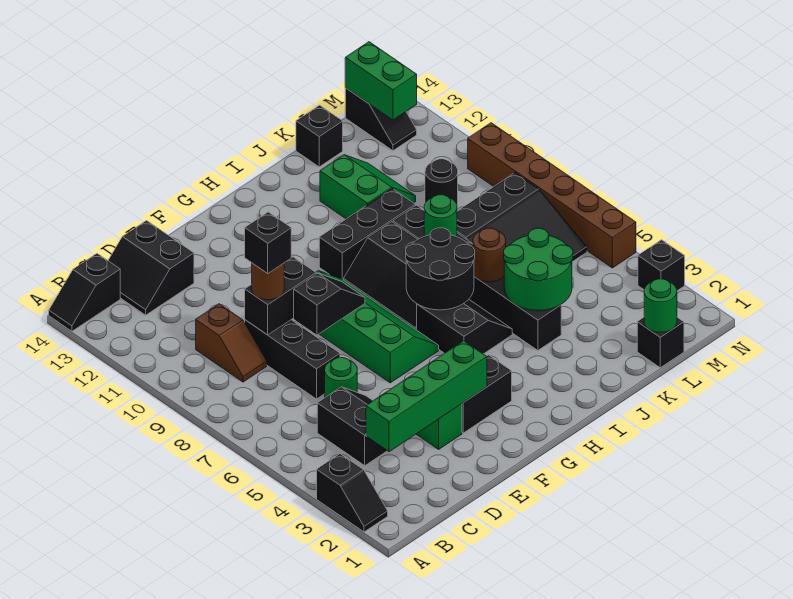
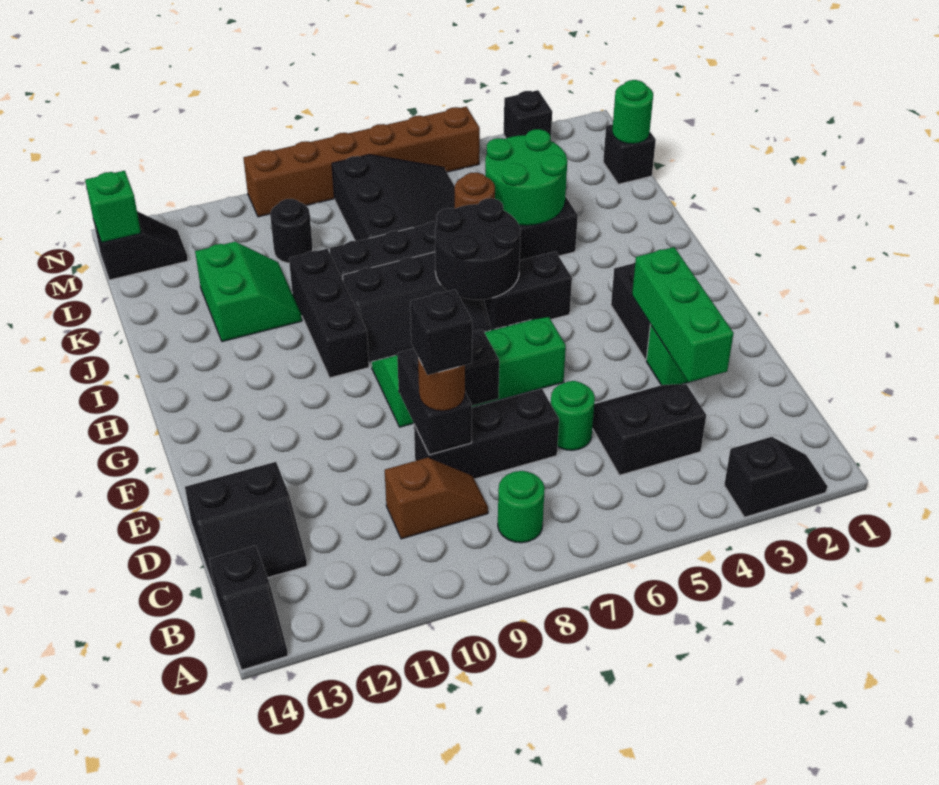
green brick C3:F3 level 2 -> green brick D3:F3 level 2
green round brick J8 level 2 -> green round brick B8 level 1
green slope J11:K12 level 1 top J -> green slope J11:K12 level 1 top 12
black brick K14 level 1 -> none
green brick M13:M14 level 2 -> green brick M14 level 2

